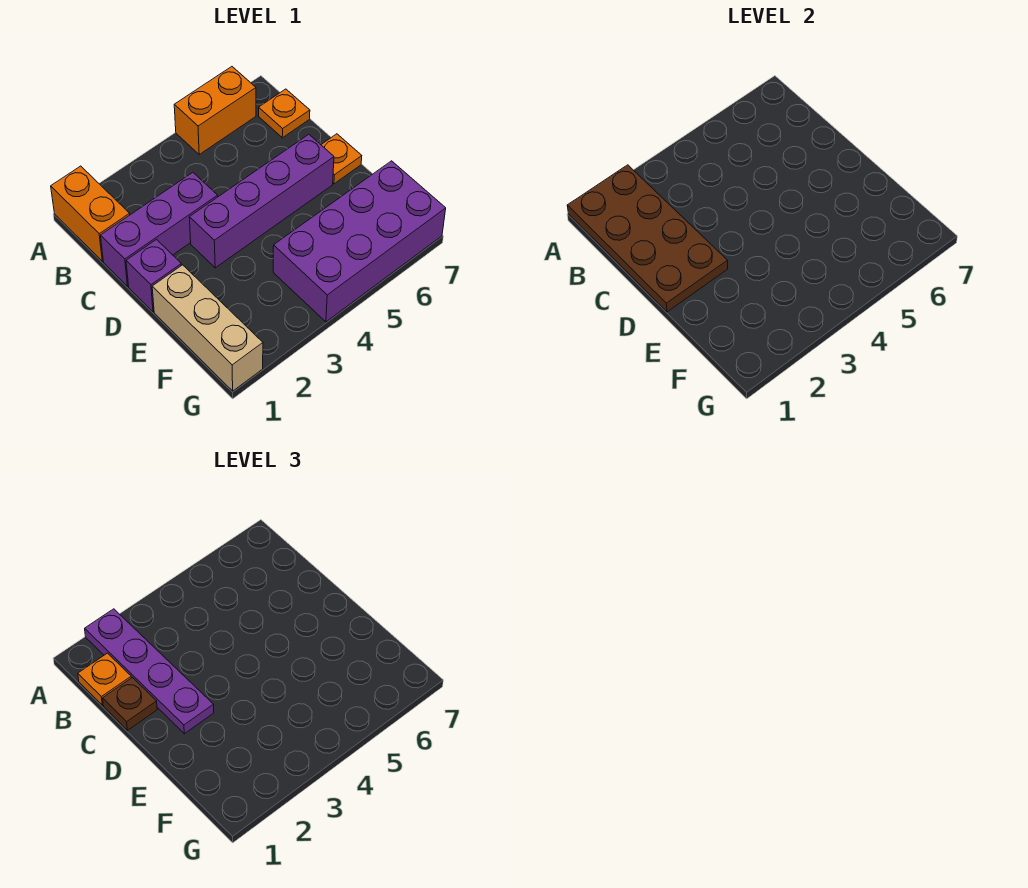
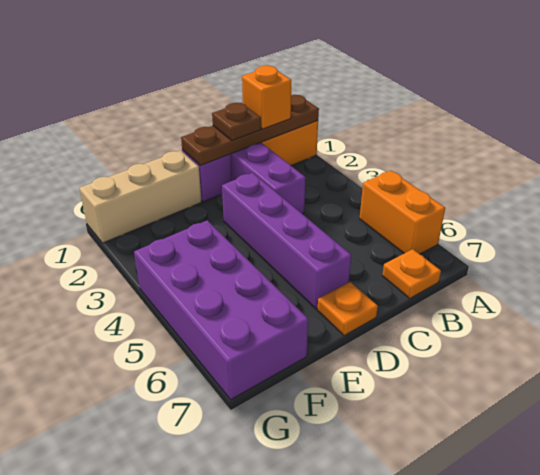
brown plate A1:D2 level 2 -> brown plate A1:D1 level 2
purple plate A2:D2 level 3 -> none
orange plate B1 level 3 -> orange brick B1 level 3

